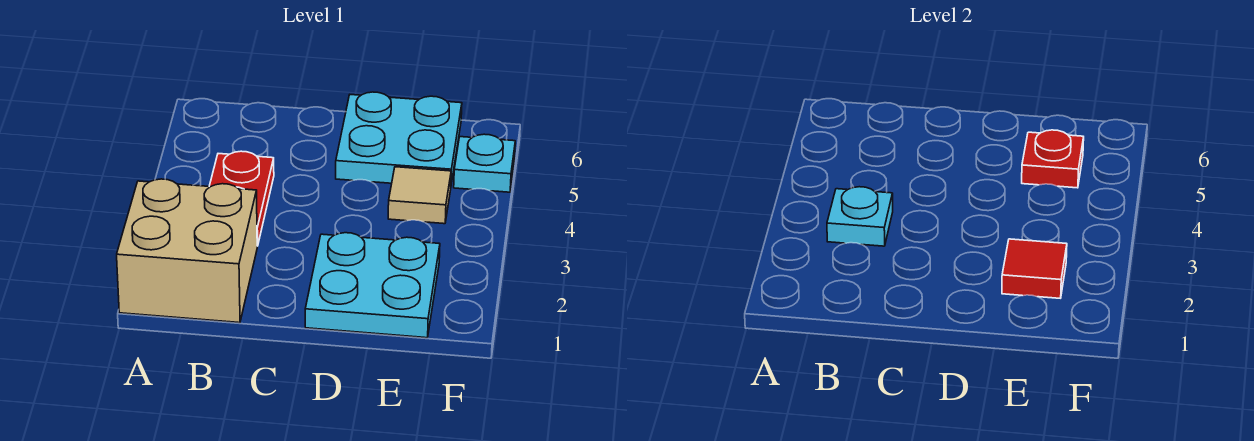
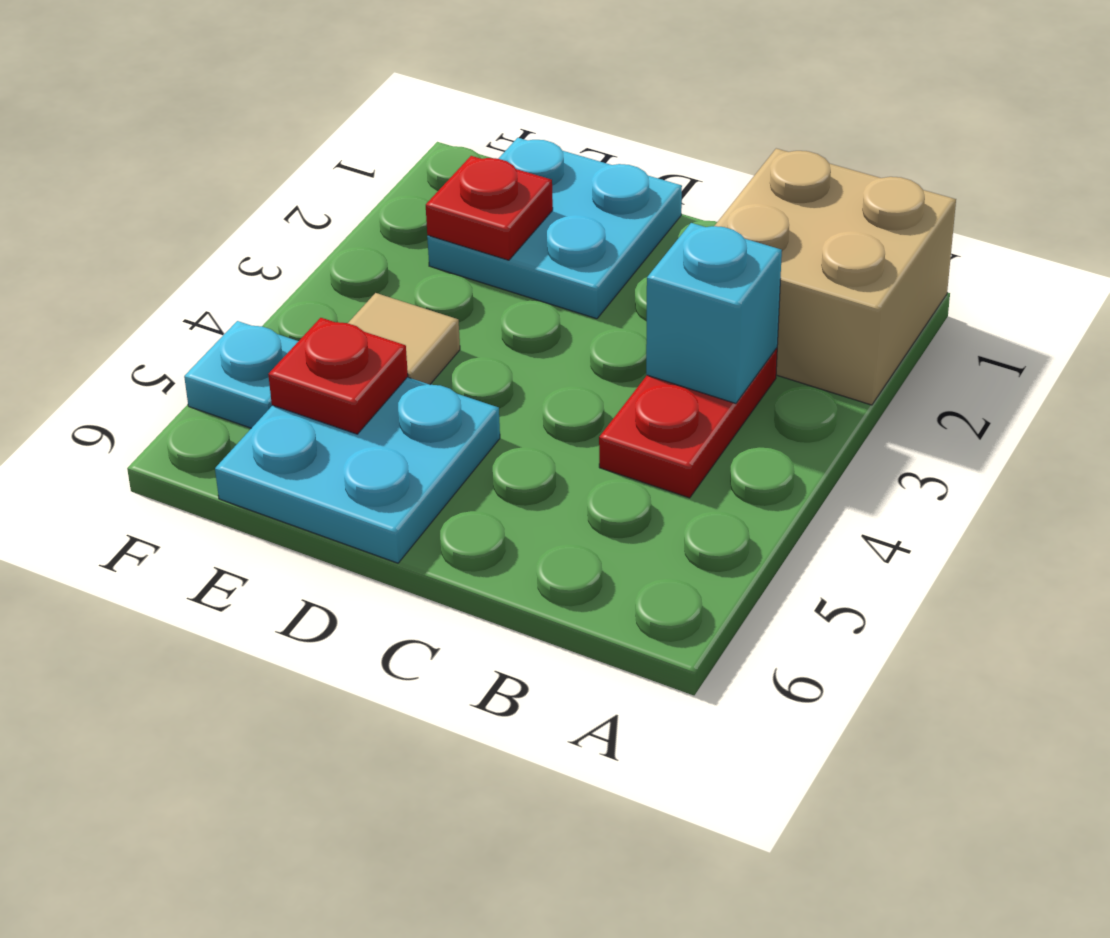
cyan plate B3 level 2 -> cyan brick B3 level 2
red tile E2 level 2 -> red plate E2 level 2

